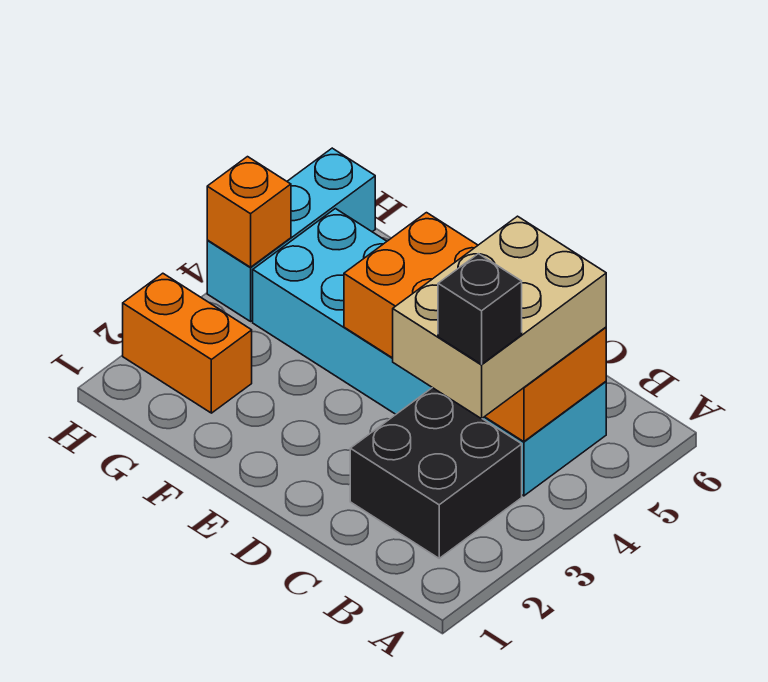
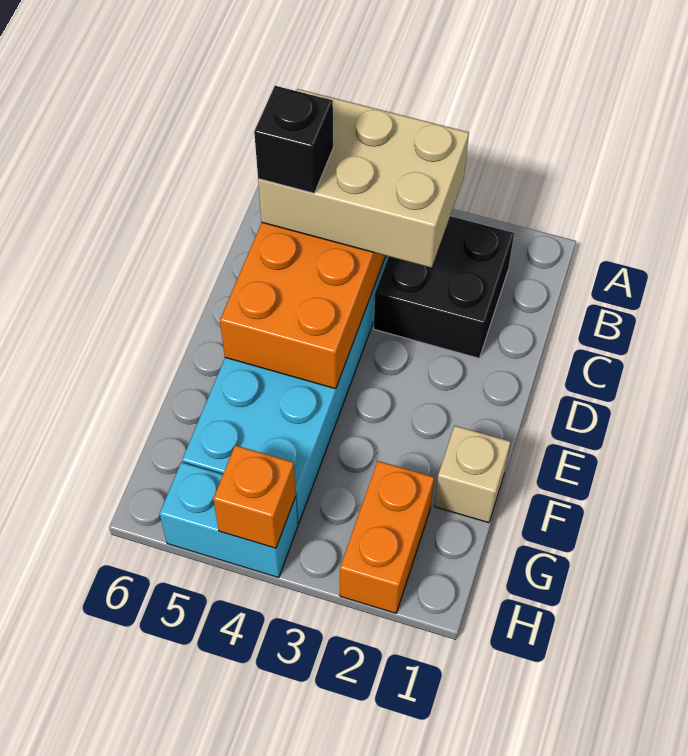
black brick B3 level 4 -> black brick C5 level 4
none -> tan brick F1 level 1
cyan brick H4:H6 level 1 -> cyan brick H4:H5 level 1

